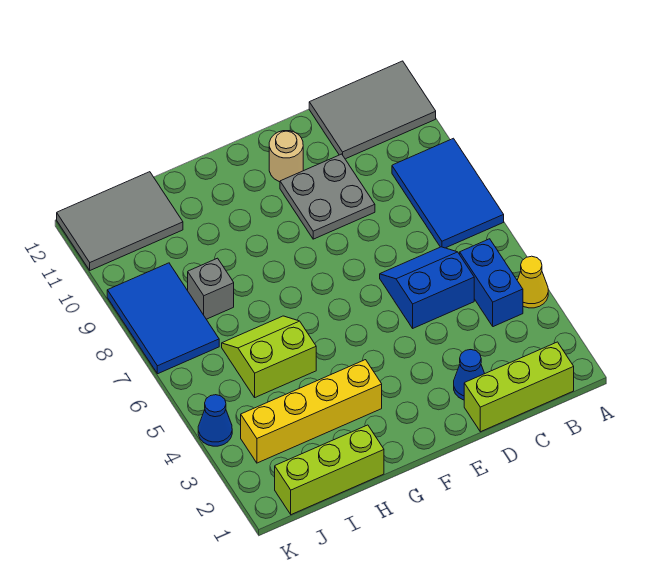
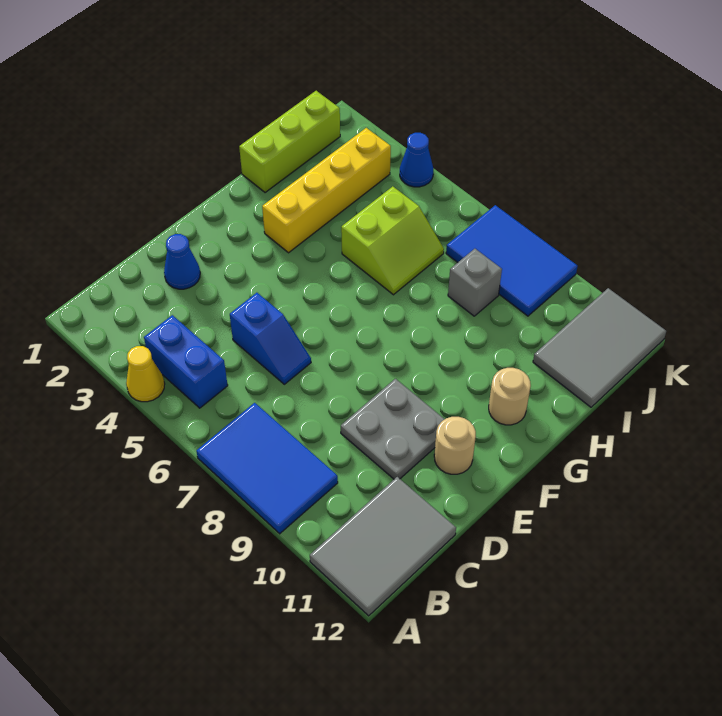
lime brick B1:D1 level 1 -> none
blue slope C5:D6 level 1 top 5 -> blue slope D5:D6 level 1 top 5
none -> tan round brick G11 level 1

